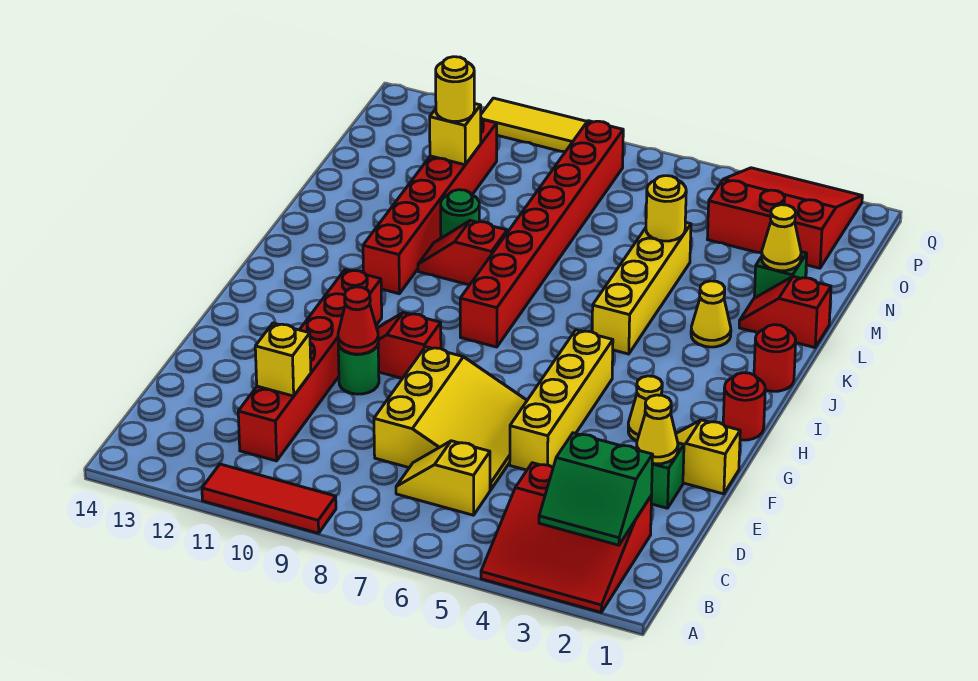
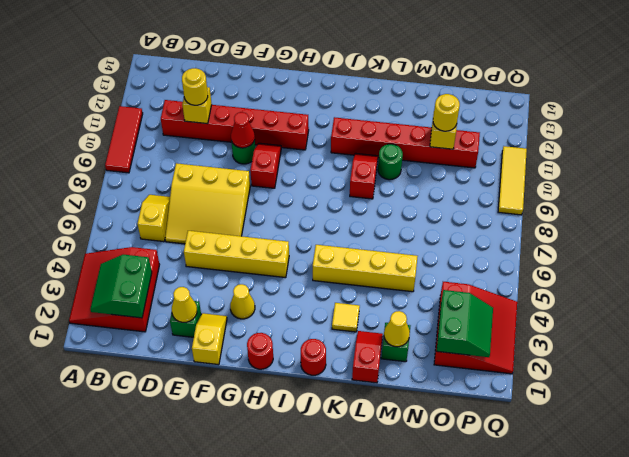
red brick I8:P8 level 1 -> none
yellow cone K3 level 1 -> yellow tile K3 level 1
yellow round brick M5 level 2 -> yellow round brick D11 level 3
none -> green slope O2:P3 level 2 top O

